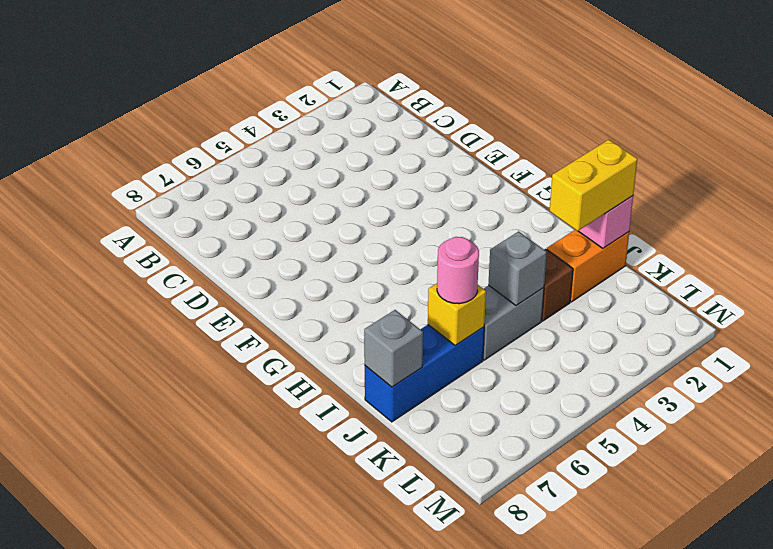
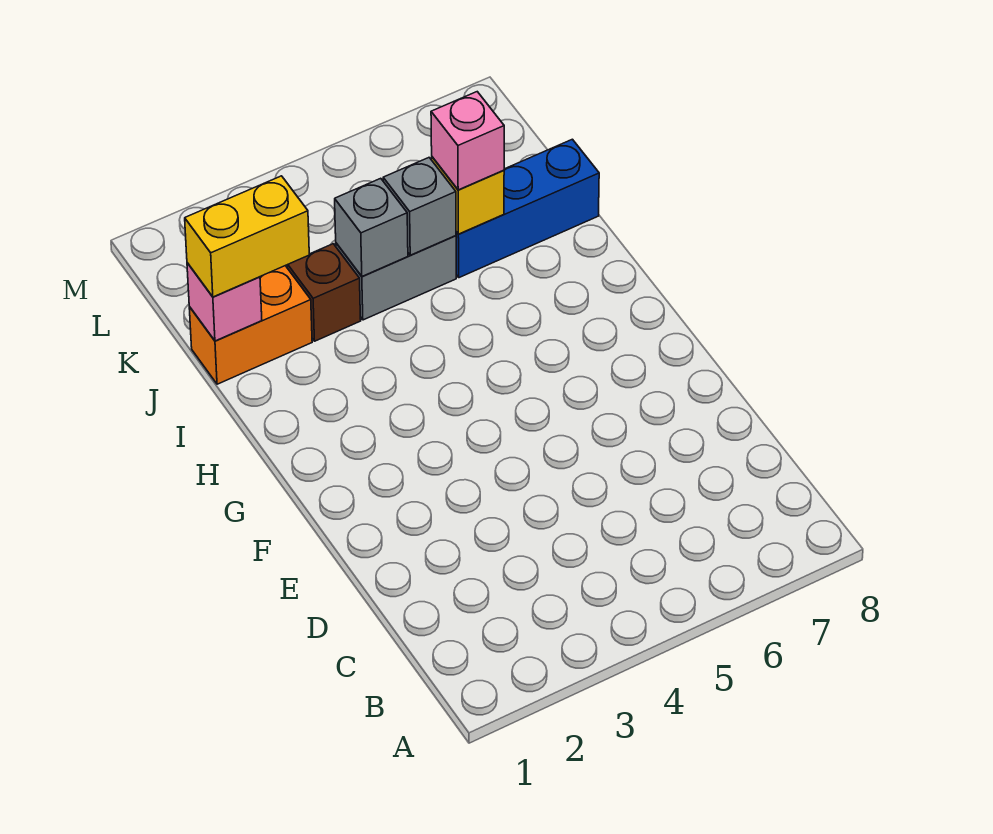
pink round brick J6 level 3 -> pink brick J6 level 3
grey brick J8 level 2 -> grey brick J5 level 2

